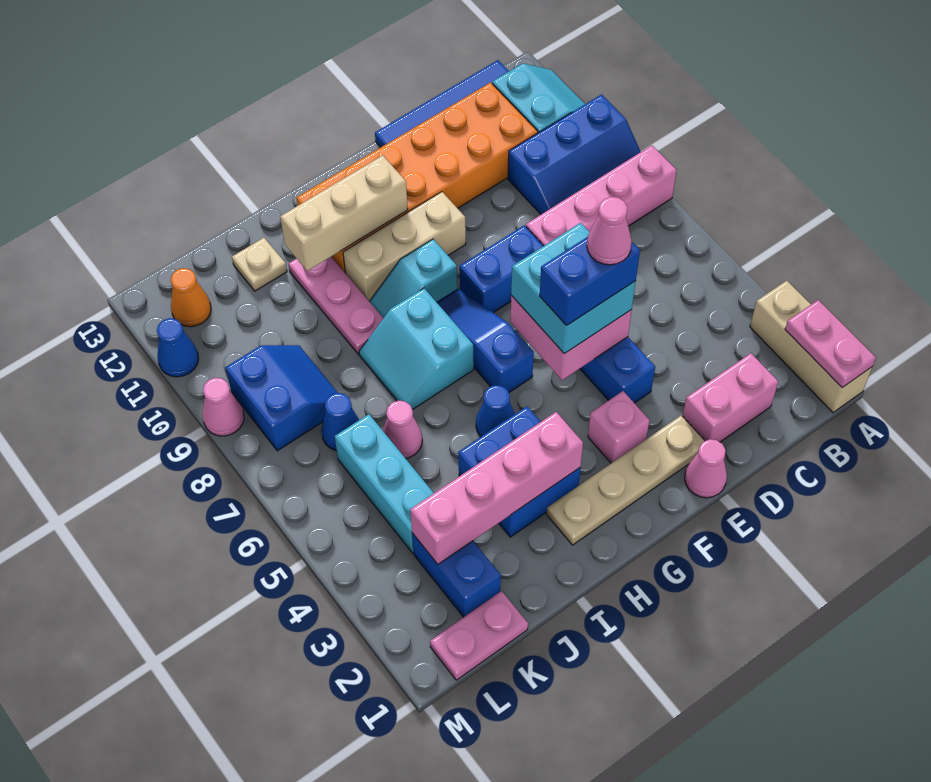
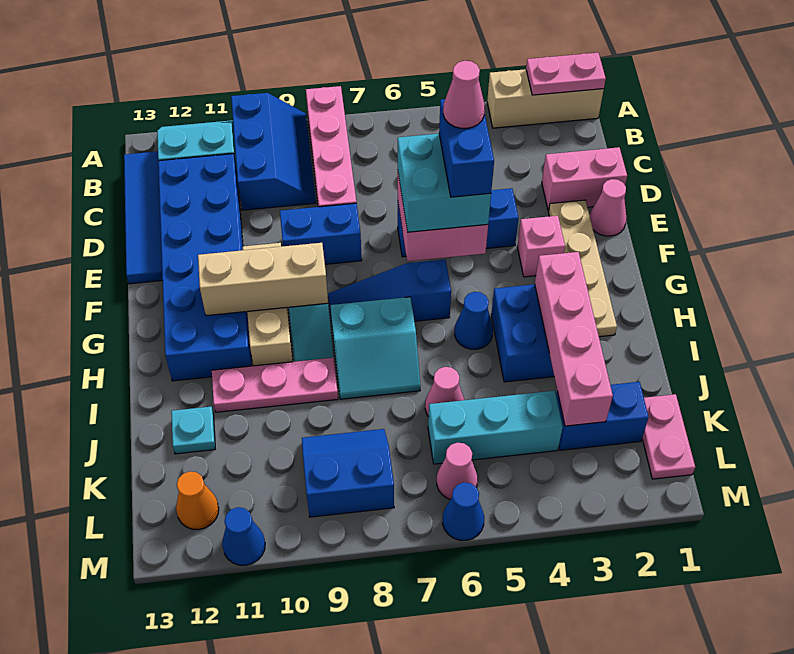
pink brick C2:D2 level 1 -> pink brick D1:D2 level 1
orange brick C11:H12 level 1 -> blue brick C11:H12 level 1
blue brick E8:F8 level 1 -> blue brick E8:E9 level 1
tan brick G11:I11 level 2 -> tan brick G9:G11 level 2
tan plate J12 level 1 -> cyan plate J12 level 1
blue cone K7 level 1 -> blue cone M6 level 1
pink cone M9 level 1 -> pink cone L6 level 1

